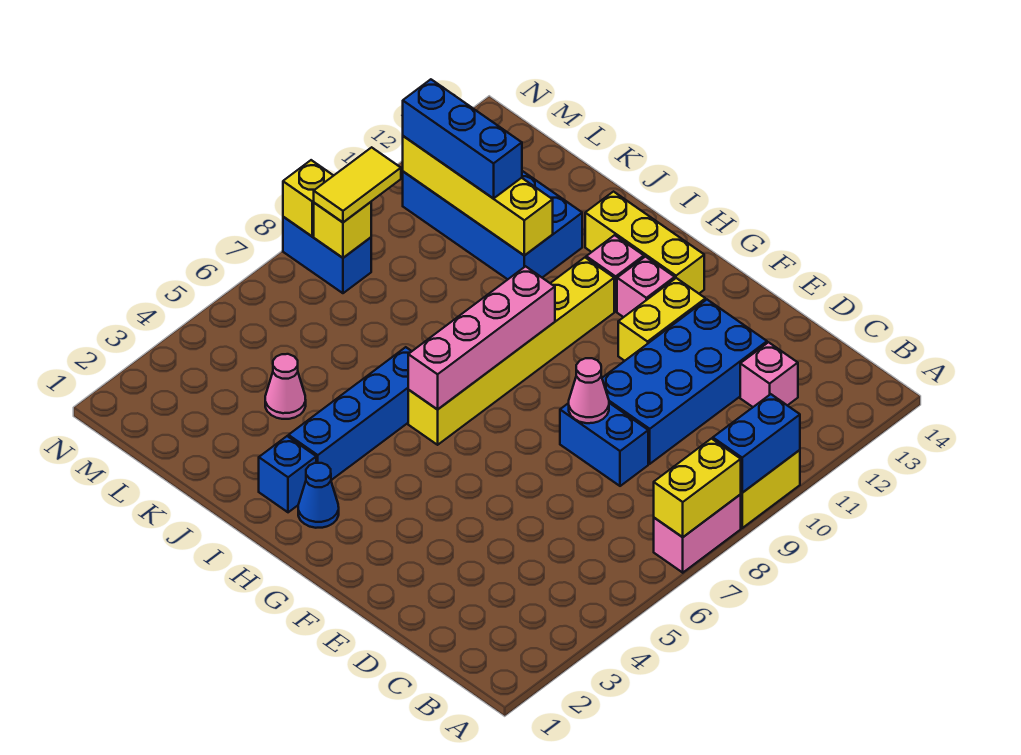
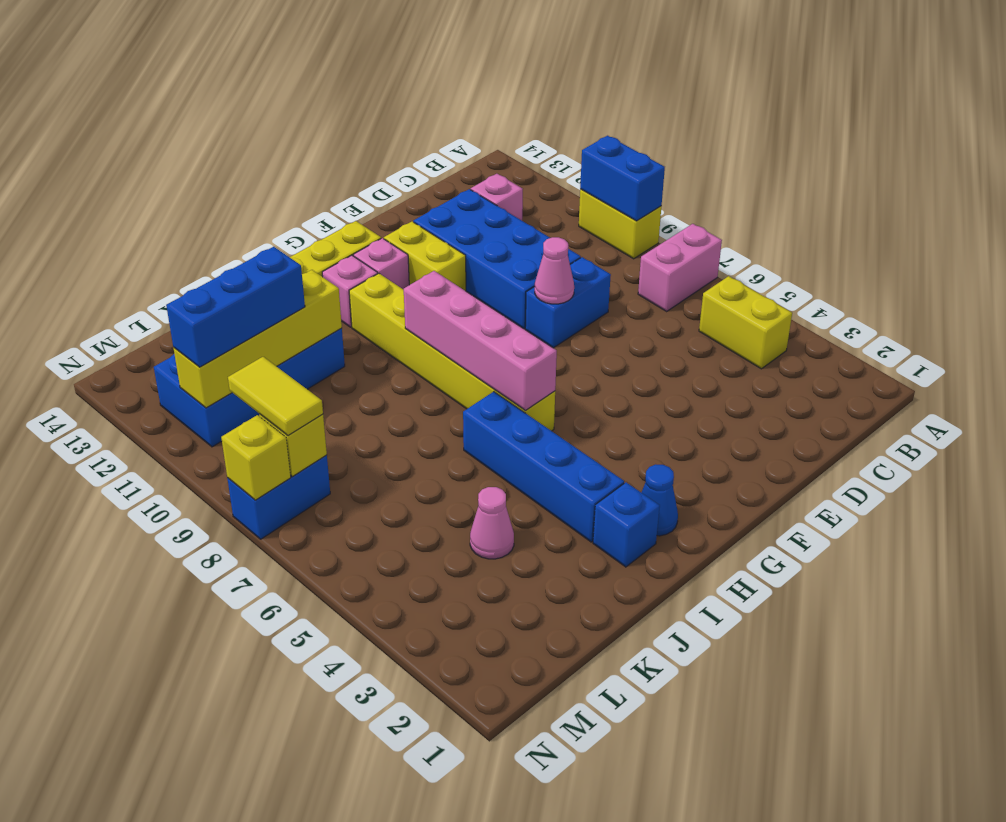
pink brick A7:A8 level 1 -> pink brick A7:B7 level 1
yellow brick A7:A8 level 2 -> yellow brick B4:B5 level 1

